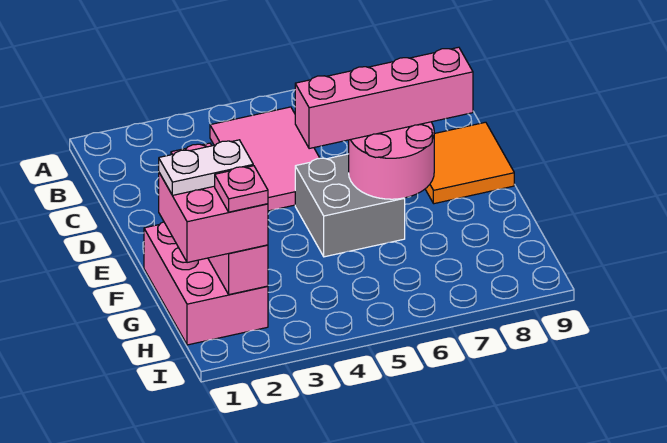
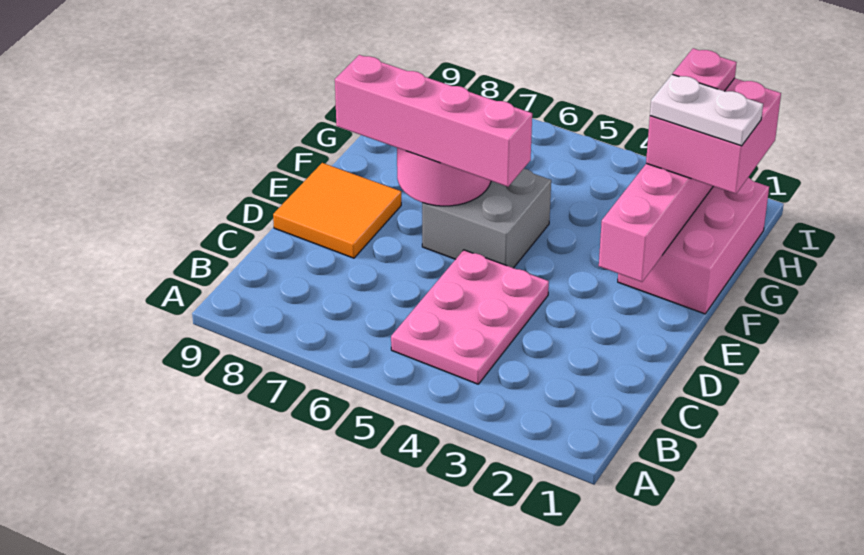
pink tile B4:D5 level 1 -> pink plate B4:D5 level 1

